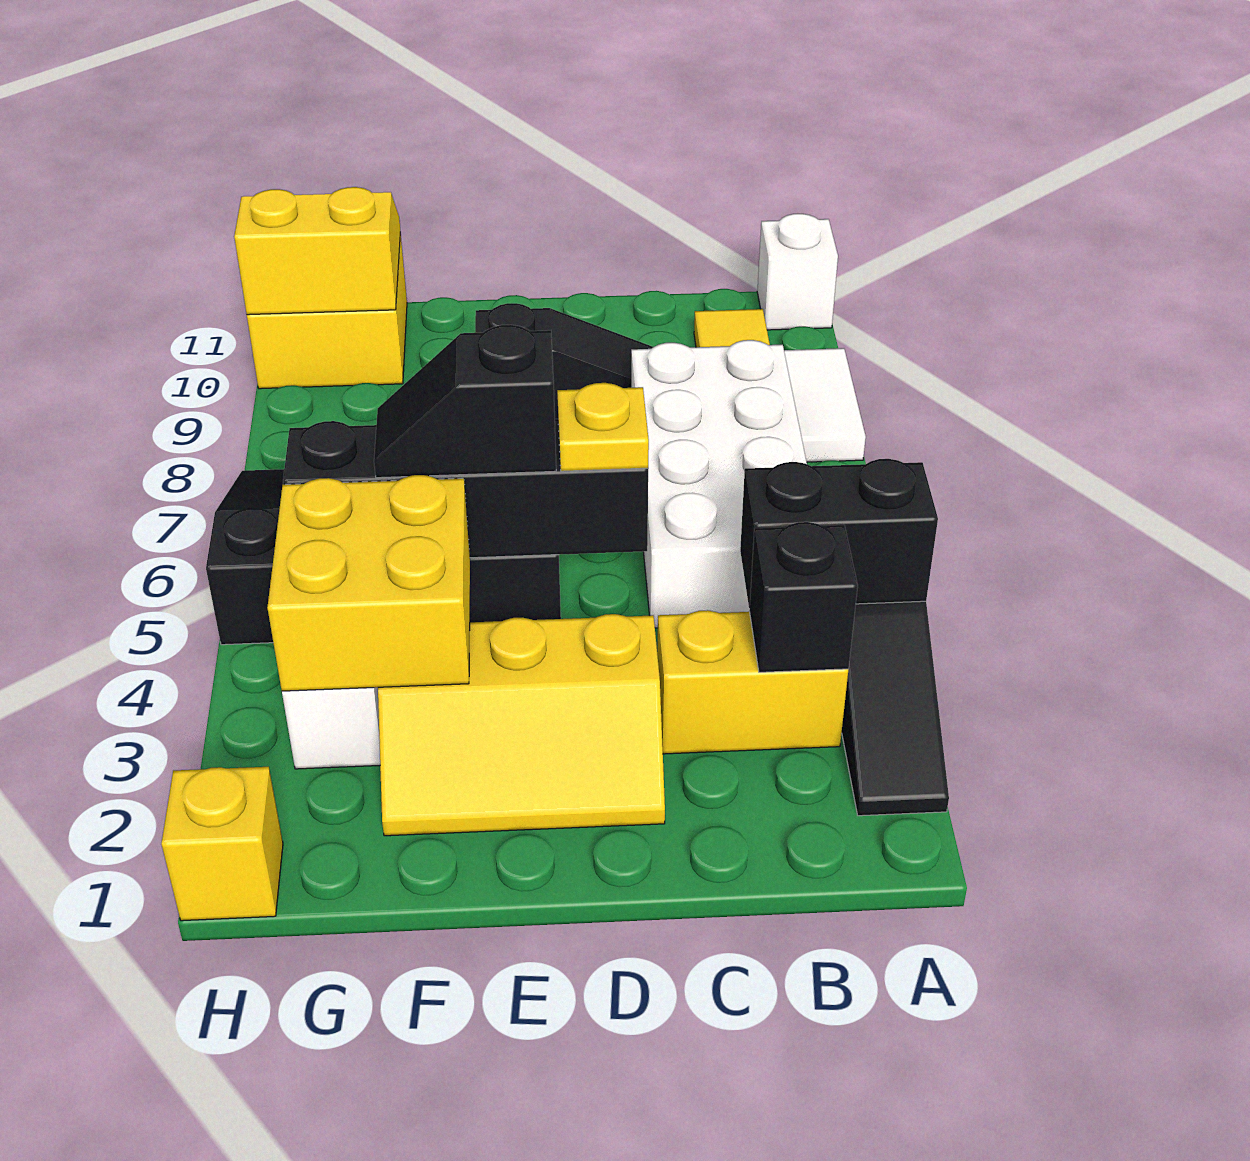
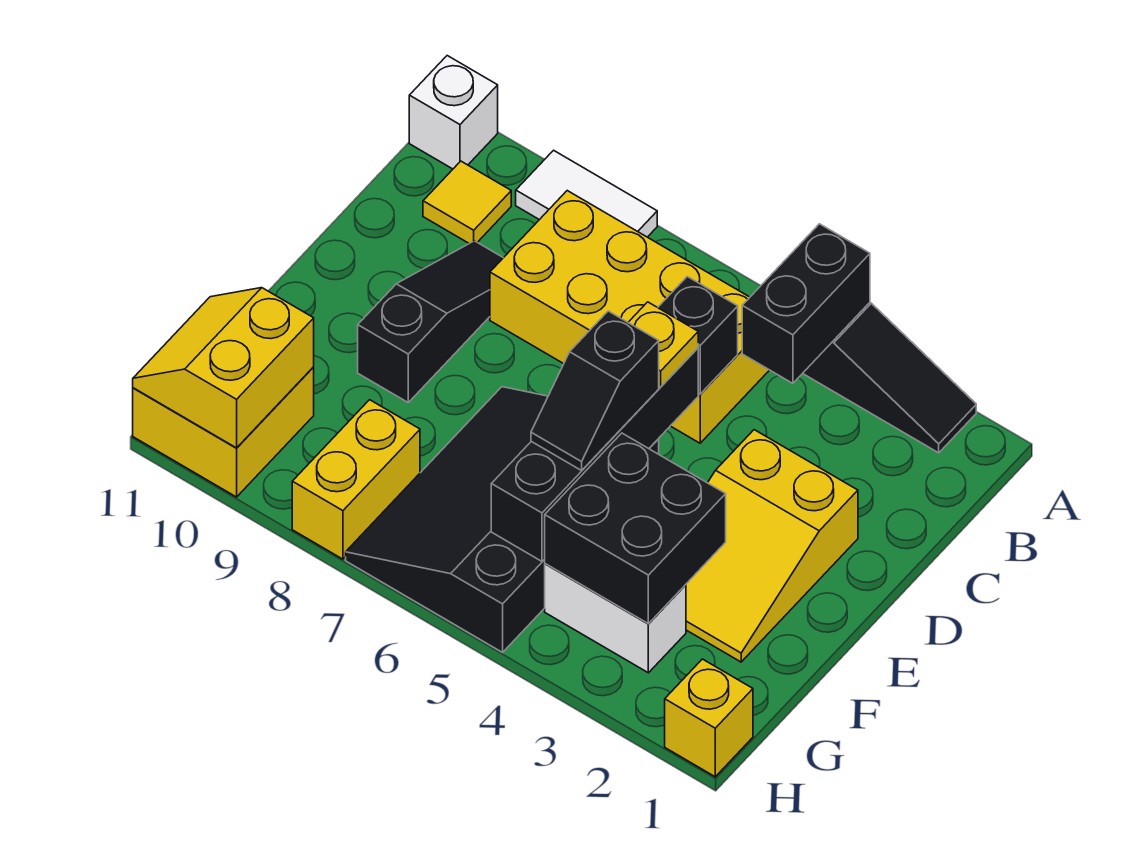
yellow brick B3:C3 level 1 -> yellow brick G8:H8 level 1
black brick B3 level 2 -> black brick C5 level 2
white brick B5:C8 level 1 -> yellow brick B5:C8 level 1
yellow slope D2:F3 level 1 top 3 -> yellow slope D2:F3 level 1 top D
yellow brick F3:G4 level 2 -> black brick F3:G4 level 2

